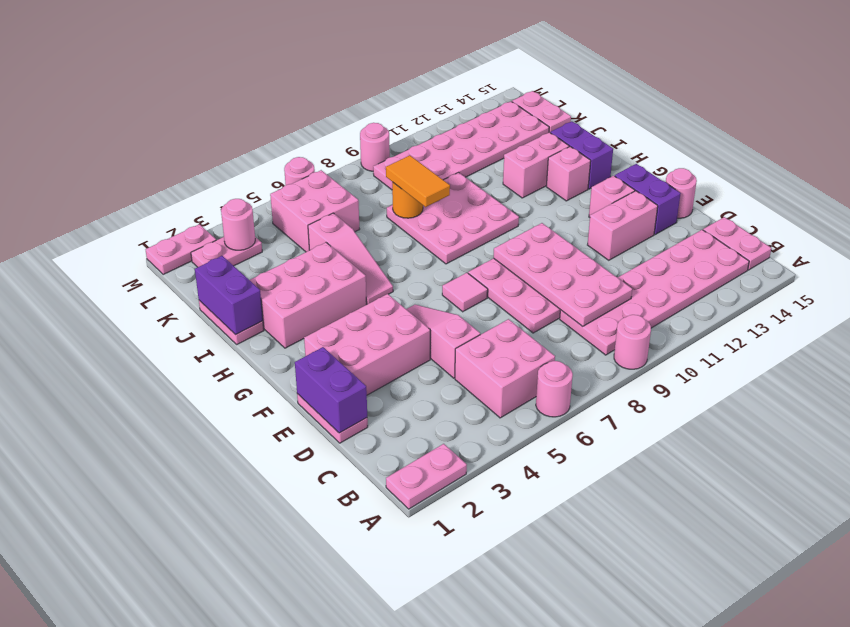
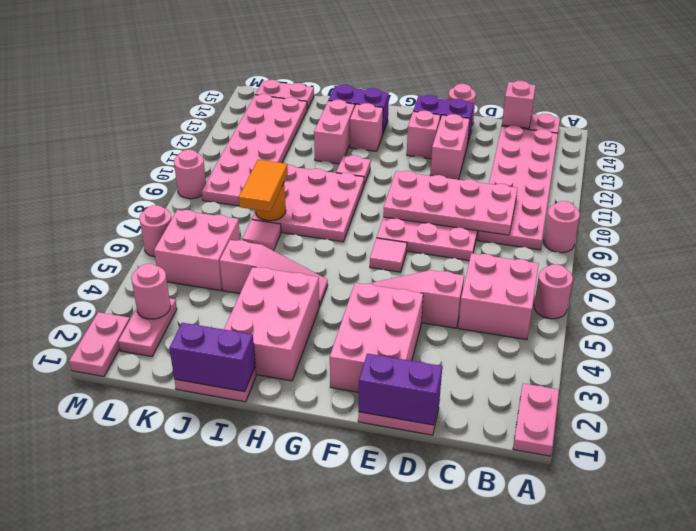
none -> pink brick C15 level 2
none -> pink plate H11 level 1
orange tile I8:J8 level 3 -> orange tile J7:J8 level 3
none -> pink tile J7 level 1

